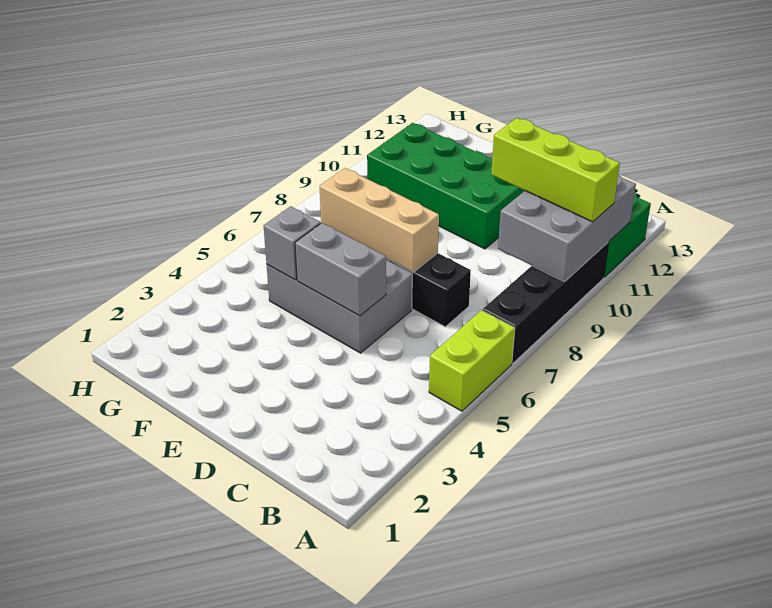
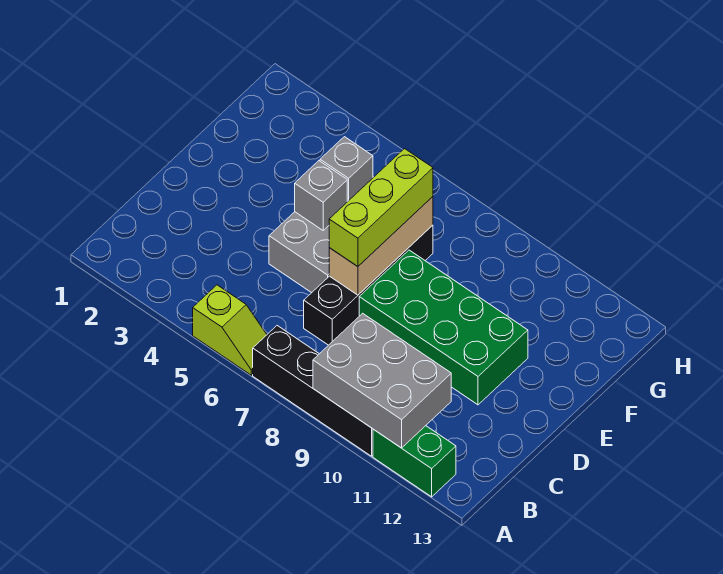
lime brick A5:A6 level 1 -> lime slope A5:A6 level 1 top 5
lime brick A10:C10 level 3 -> lime brick D7:F7 level 3
grey brick D5:E5 level 2 -> grey brick E5 level 2
green brick D10:G11 level 1 -> green brick D8:E11 level 1

